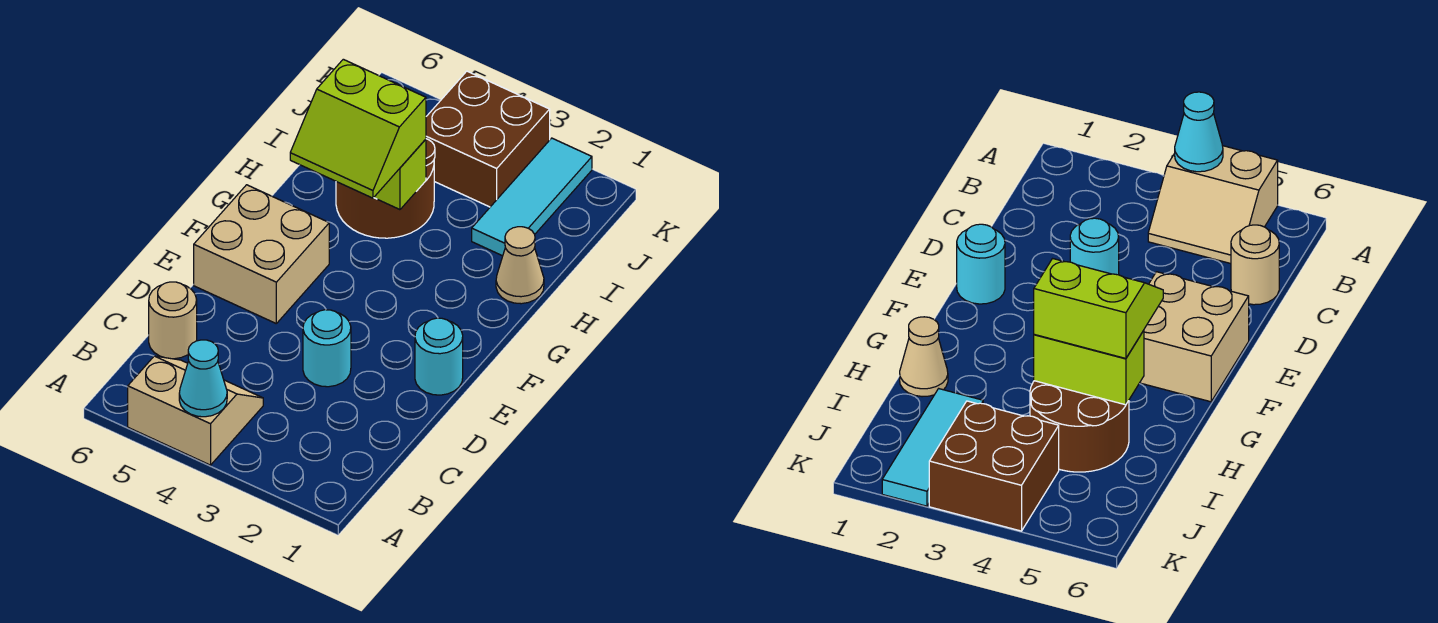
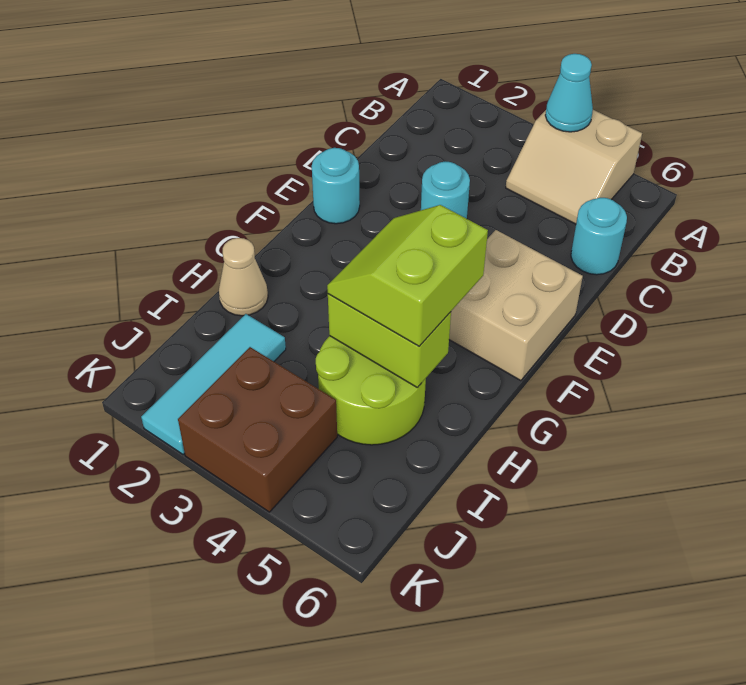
tan round brick C6 level 1 -> cyan round brick C6 level 1
lime slope G4:H5 level 3 top H -> lime slope G4:H5 level 3 top 5
brown round brick H4:I5 level 1 -> lime round brick H4:I5 level 1

